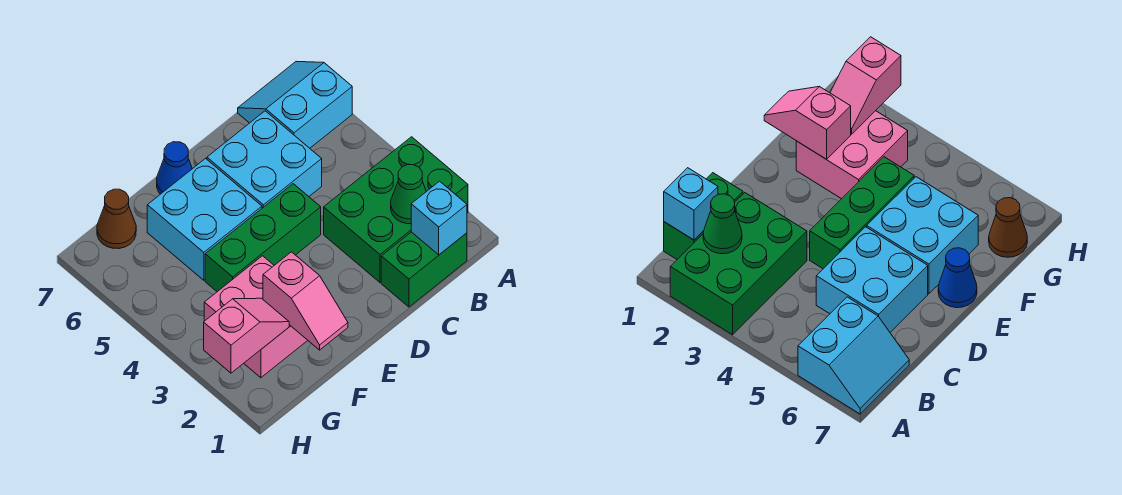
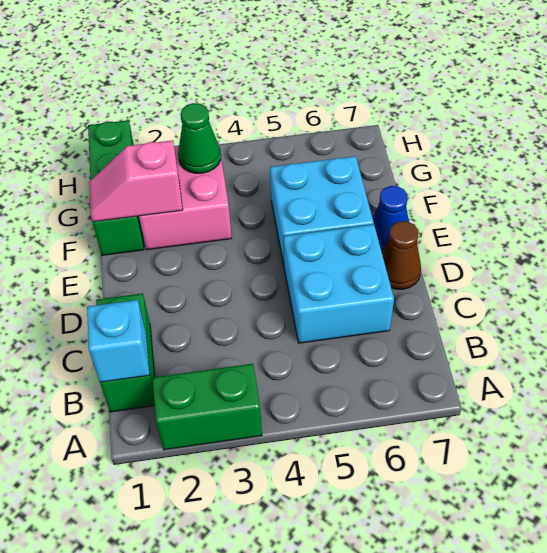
green brick A2:C3 level 1 -> green brick A2:A3 level 1
cyan slope A6:B7 level 1 top 6 -> none
green cone B2 level 2 -> green cone G3 level 2
green brick D4:F4 level 1 -> green brick F1:H1 level 1
pink slope G2:H2 level 2 top H -> none
brown cone G7 level 1 -> brown cone D7 level 1

